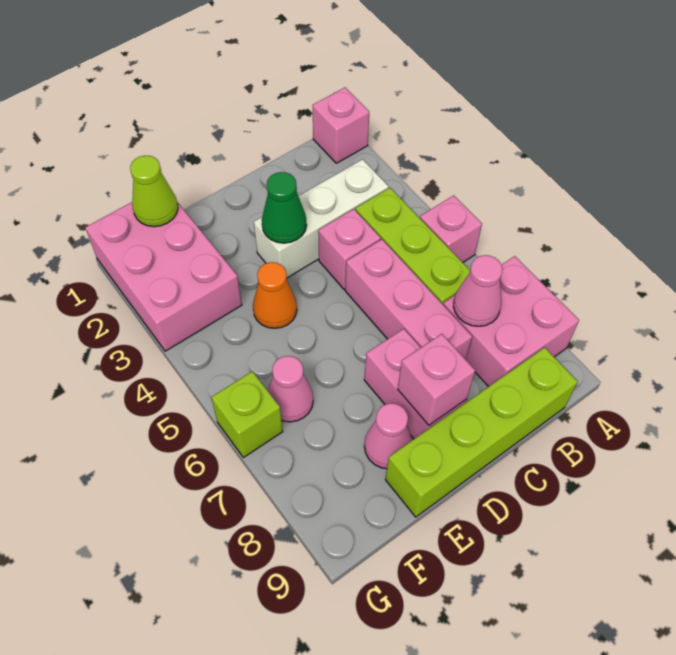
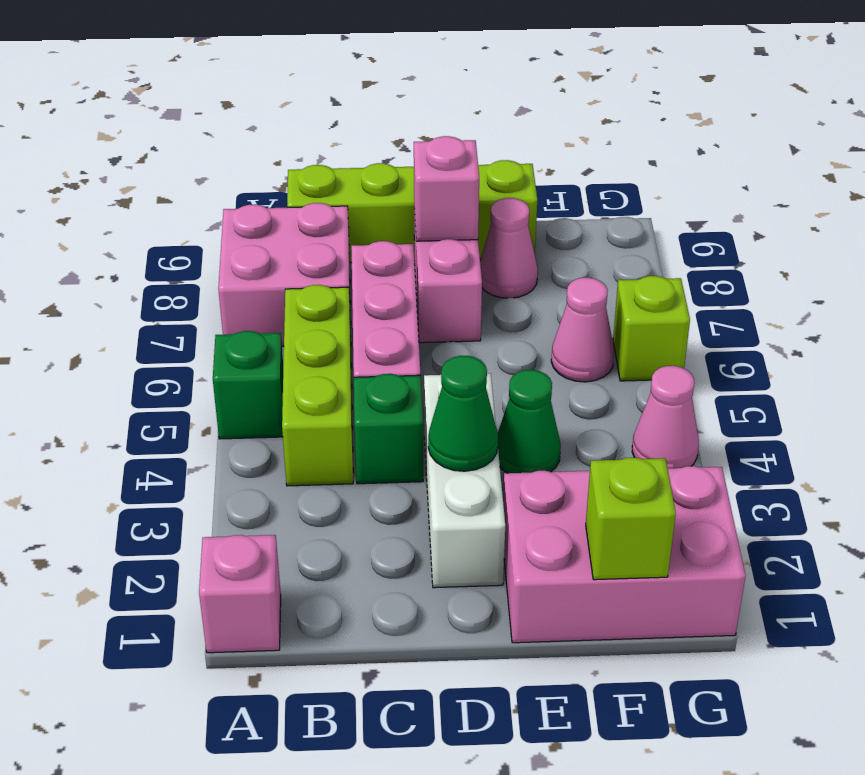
pink brick A5 level 1 -> green brick A5 level 1
white brick B3:D3 level 1 -> white brick D2:D4 level 1
pink cone B7 level 2 -> pink cone G4 level 1
pink brick C4 level 1 -> green brick C4 level 1
orange cone E4 level 1 -> green cone E4 level 1
pink brick F1:G3 level 1 -> pink brick E1:G2 level 1
lime cone F1 level 2 -> lime brick F1 level 2

